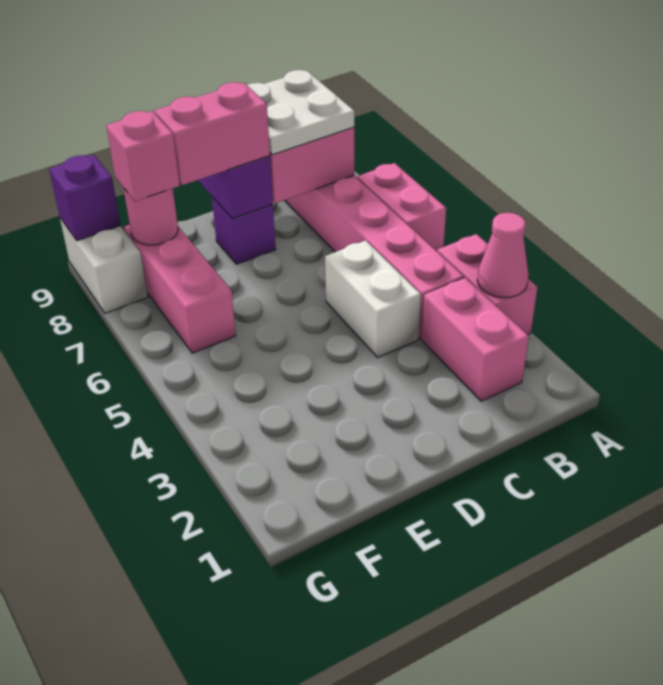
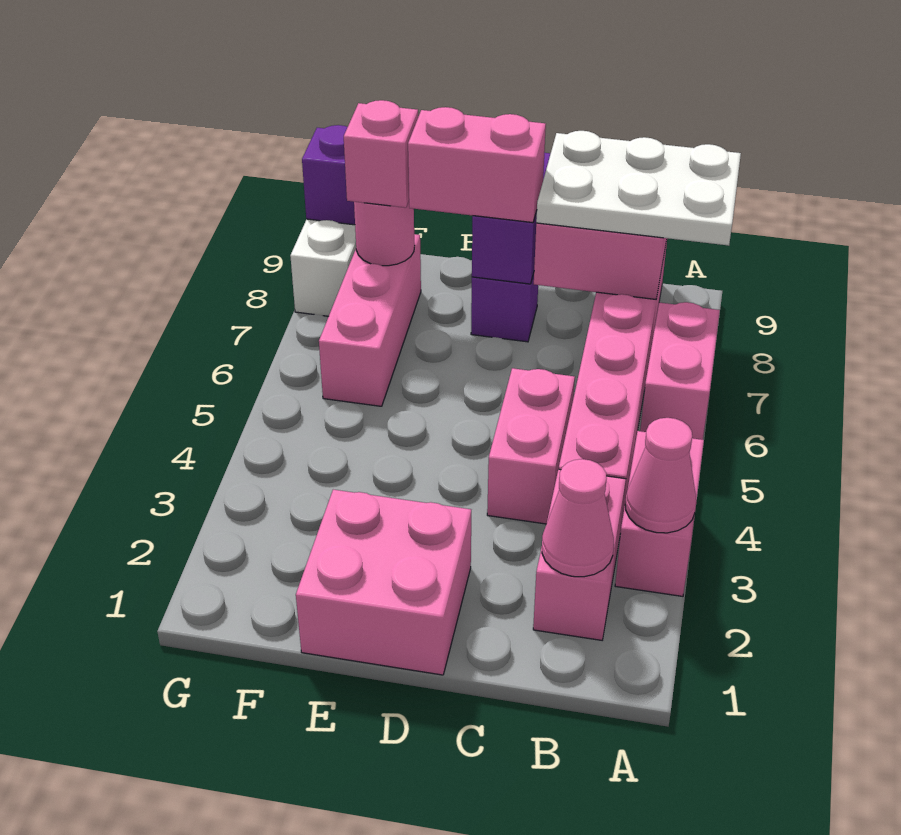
none -> pink cone B2 level 2
white plate B8:C9 level 3 -> white plate A8:C9 level 3
white brick C4:C5 level 1 -> pink brick C4:C5 level 1
none -> pink brick D1:E2 level 1

